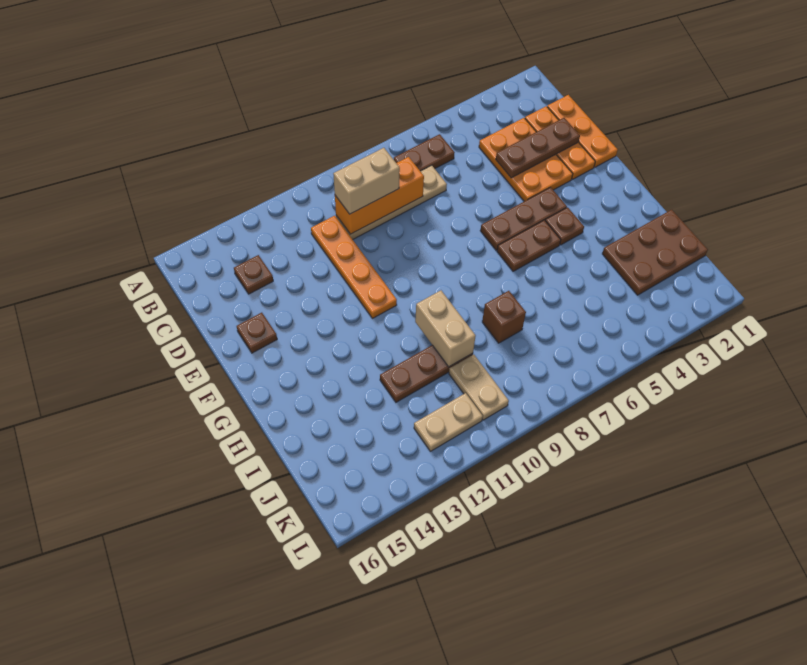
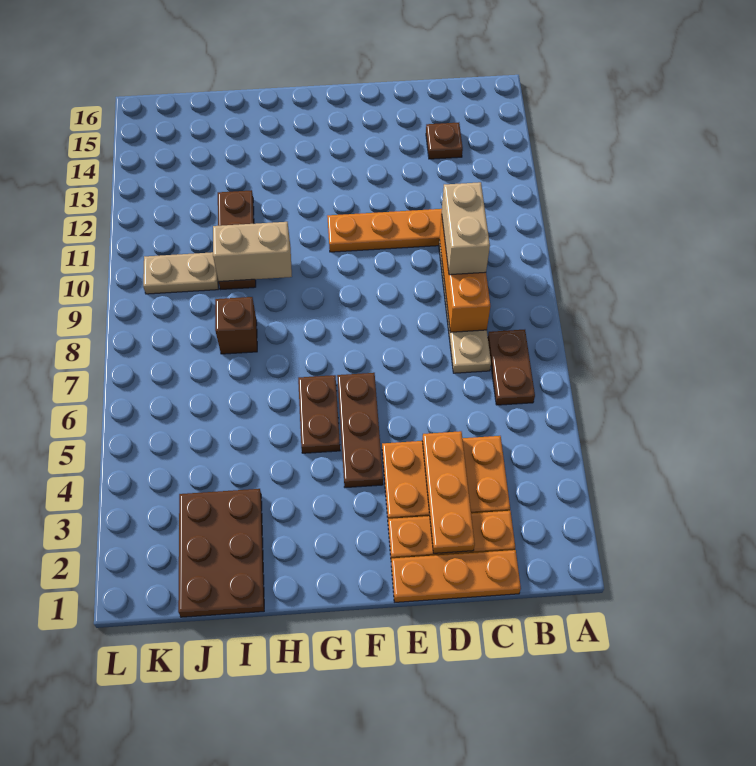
brown plate D2:D4 level 2 -> orange plate D2:D4 level 2
brown plate E15 level 1 -> none
brown plate G4 level 1 -> none
tan plate K11:K12 level 1 -> none

